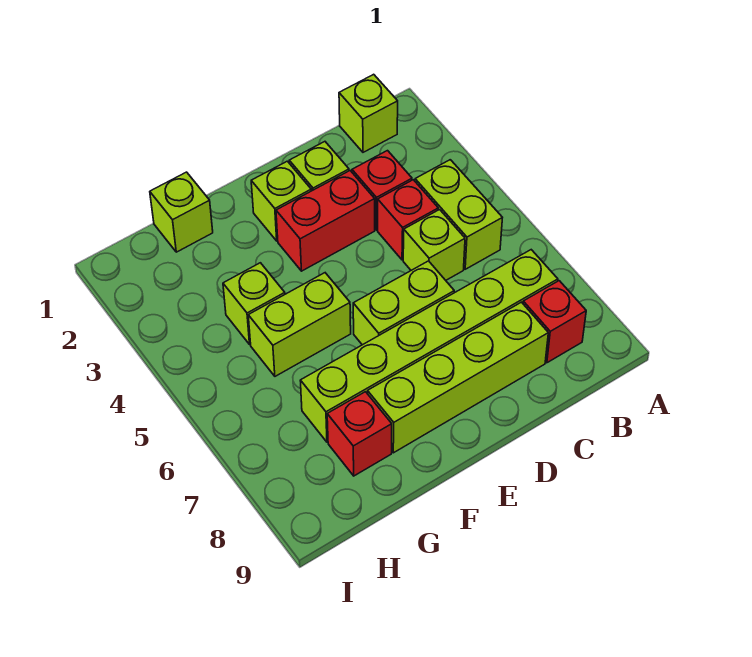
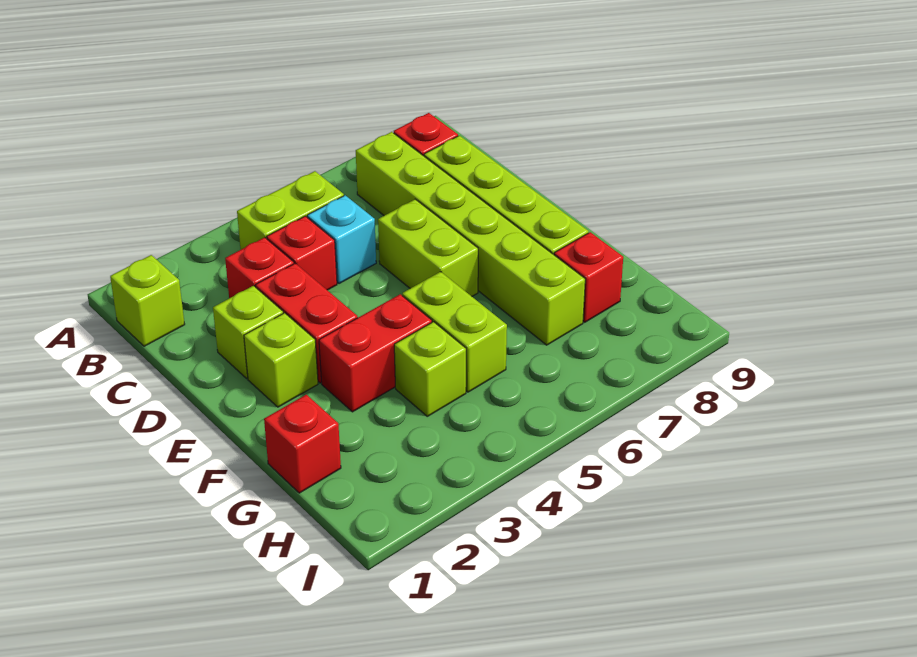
lime brick C5 level 1 -> cyan brick C5 level 1
none -> red brick F3:F4 level 1
lime brick G1 level 1 -> red brick G1 level 1

